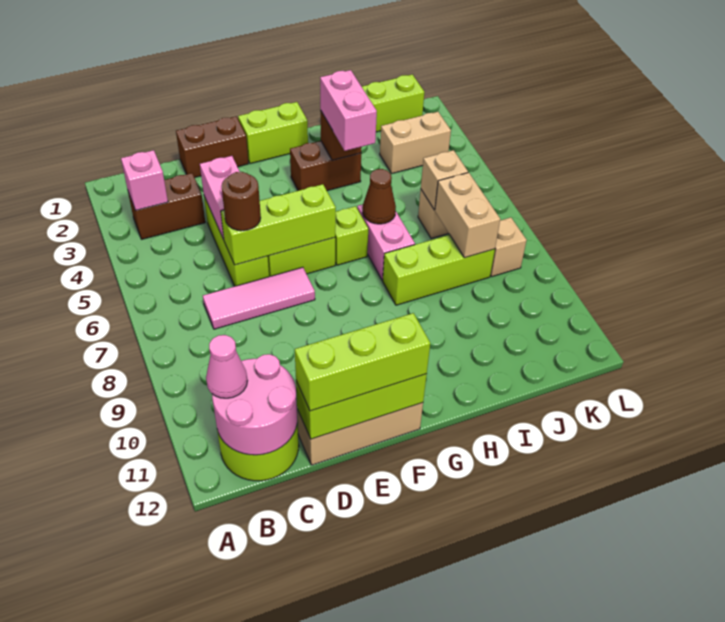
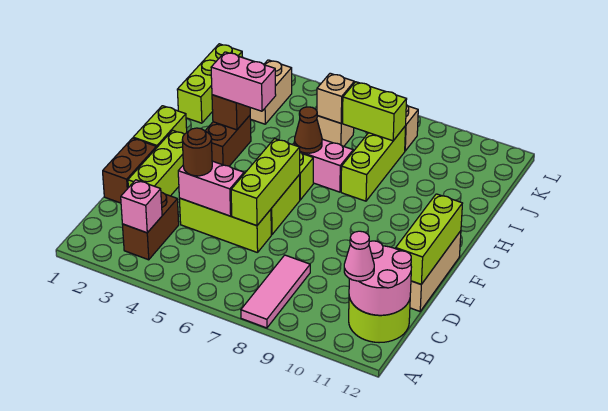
pink tile C7:E7 level 1 -> pink tile A8:C8 level 1
brown round brick D6 level 3 -> brown round brick D4 level 3
lime brick D12:F12 level 3 -> lime brick D2:F2 level 1
tan brick J7:J8 level 2 -> lime brick J7:J8 level 2

